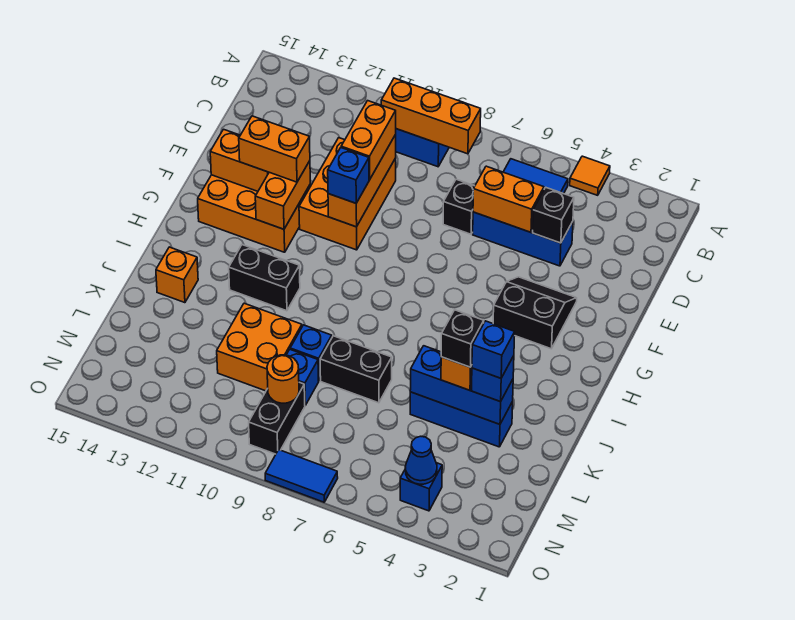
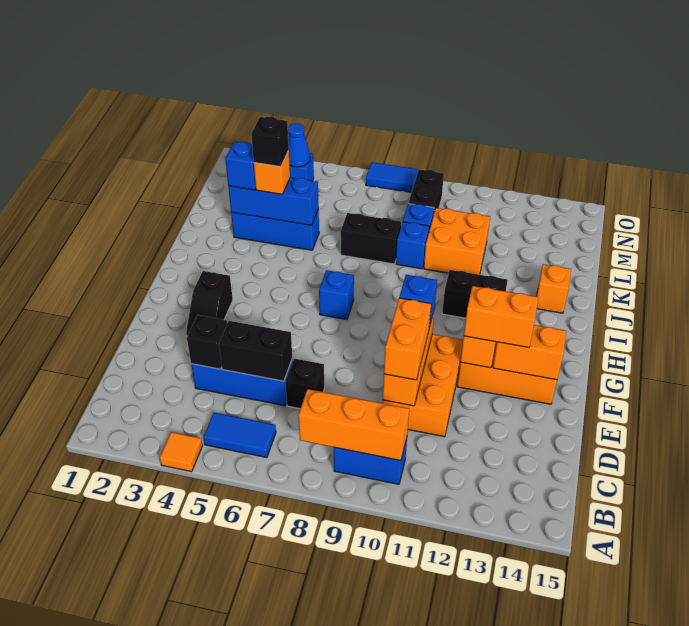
orange brick D5:D6 level 2 -> black brick D5:D6 level 2
black slope F3:G4 level 1 top G -> black slope F3:G3 level 1 top G
blue brick K3 level 4 -> blue brick H7 level 1
orange round brick M9 level 2 -> none

